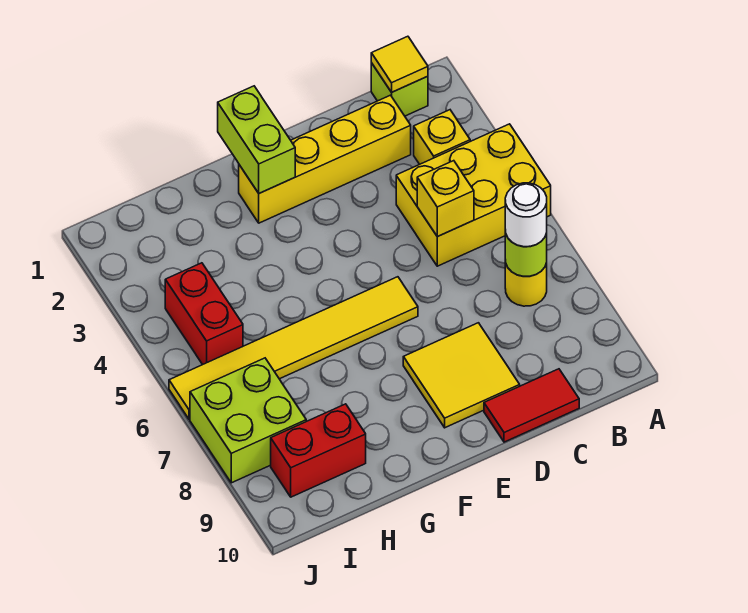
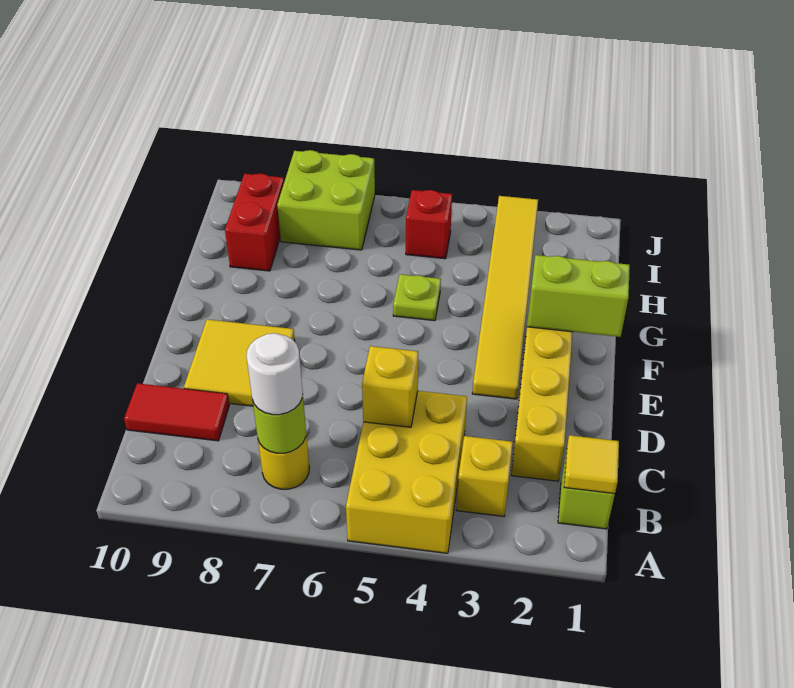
red tile C10:D10 level 1 -> red tile C9:C10 level 1
yellow tile E6:J6 level 1 -> yellow tile E3:J3 level 1
none -> lime plate G5 level 1
red brick I4:I5 level 1 -> red brick I5 level 1

